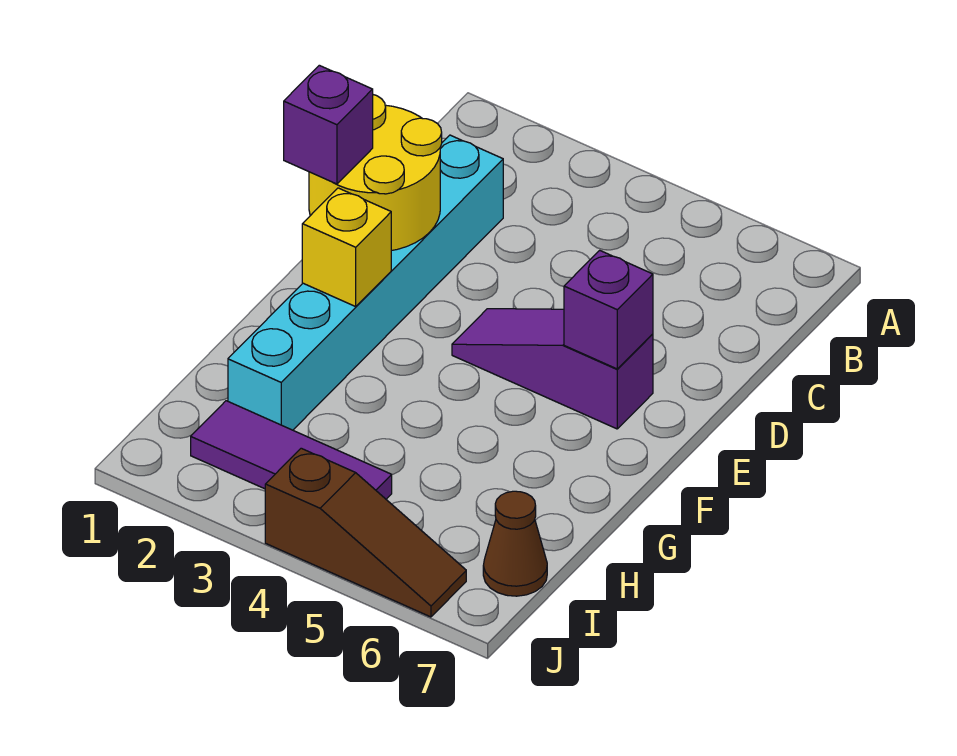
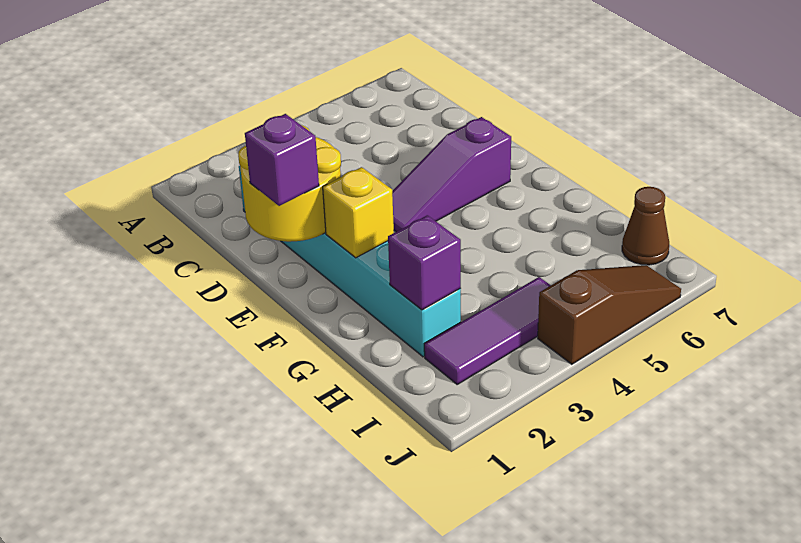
purple brick E6 level 2 -> purple brick H2 level 2

